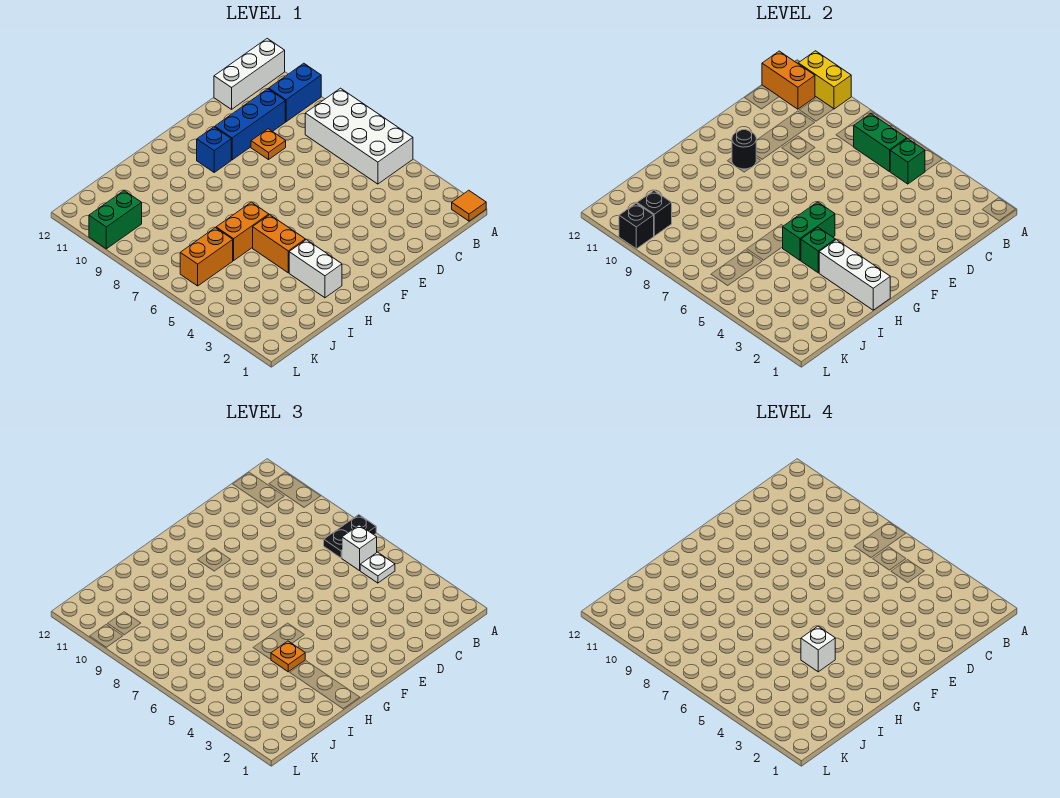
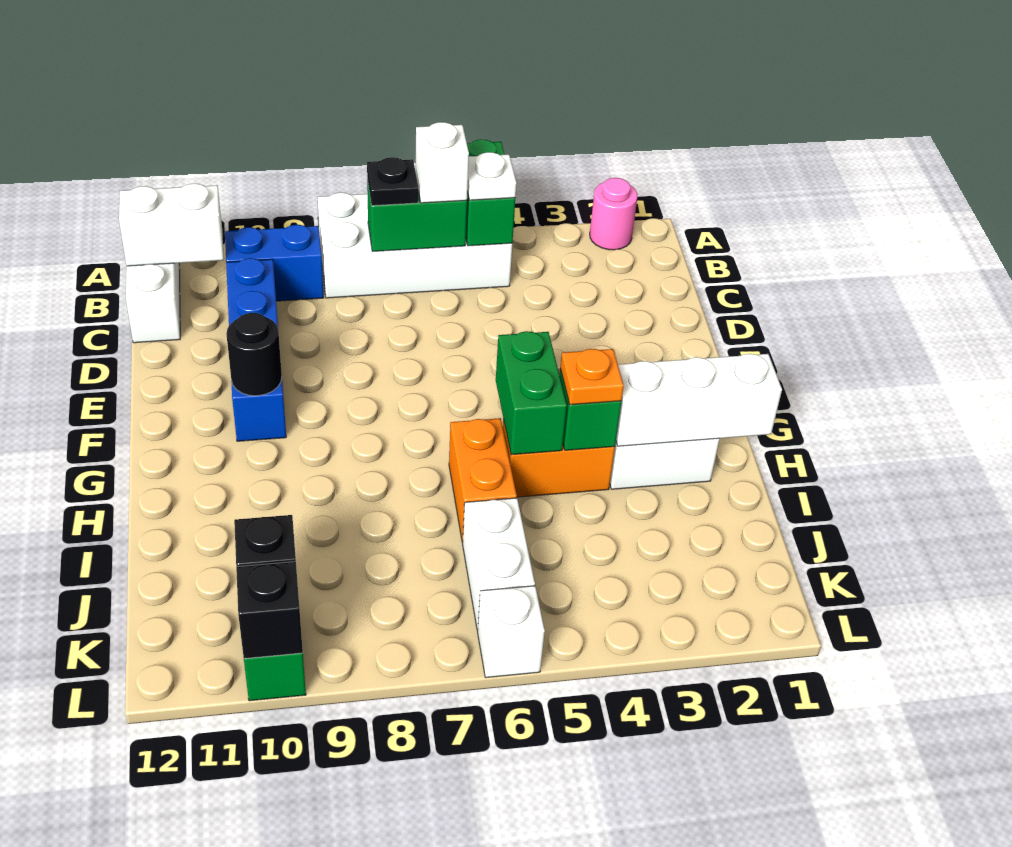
orange tile A1 level 1 -> none
none -> pink round brick A2 level 1
black plate A7:B7 level 3 -> black plate B7 level 3
blue brick A10:B10 level 1 -> blue brick B9:B10 level 1
yellow brick A10:A11 level 2 -> none
green brick B5 level 2 -> green brick A5:B5 level 2
orange brick B11:B12 level 2 -> white brick B11:B12 level 2
orange plate D9 level 1 -> none
white brick H4 level 4 -> white brick L6 level 1
orange brick J6:K6 level 1 -> white brick J6:K6 level 1

